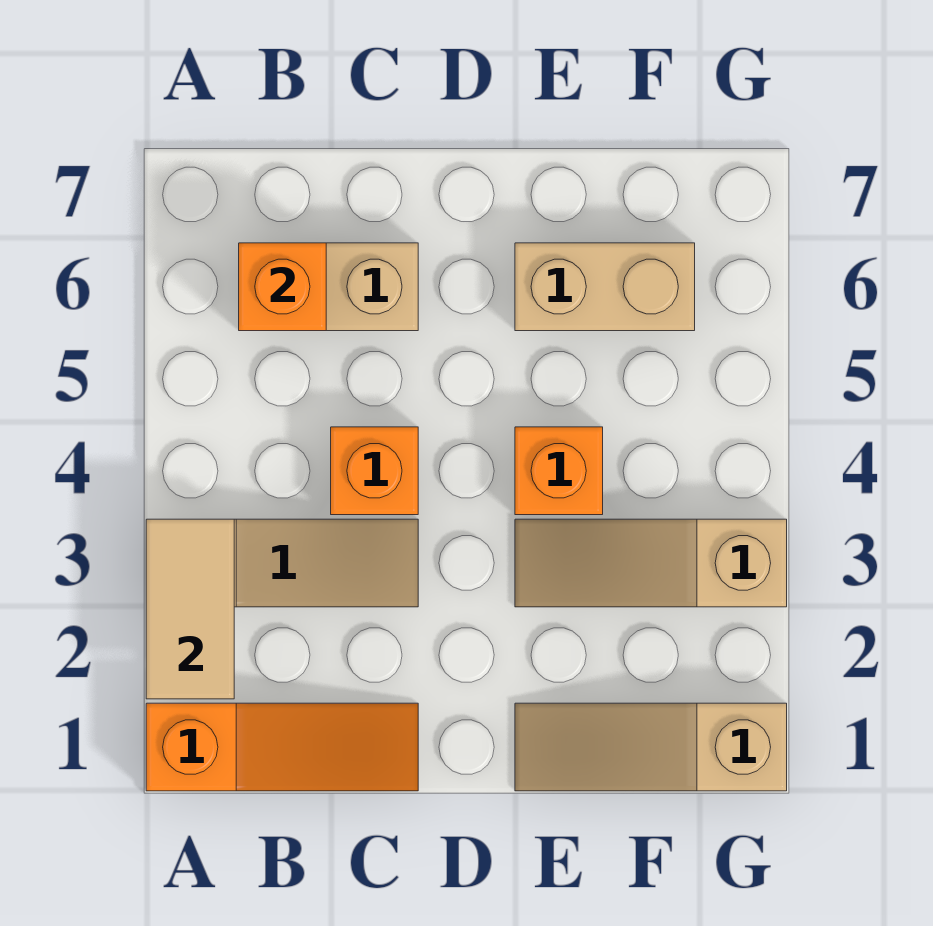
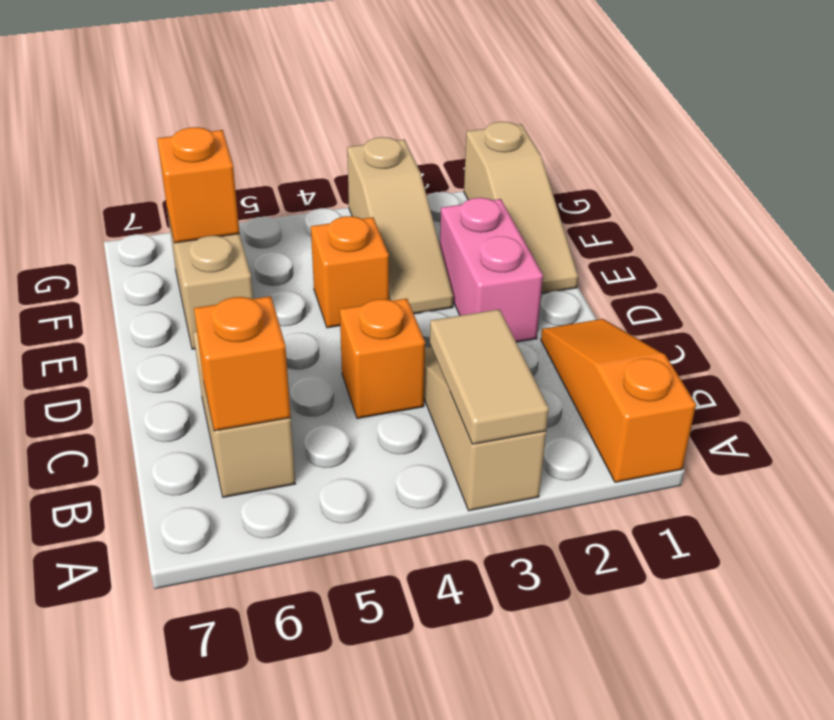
tan tile A2:A3 level 2 -> tan tile A3:B3 level 2
none -> pink brick D2:E2 level 1
none -> orange brick F6 level 2

